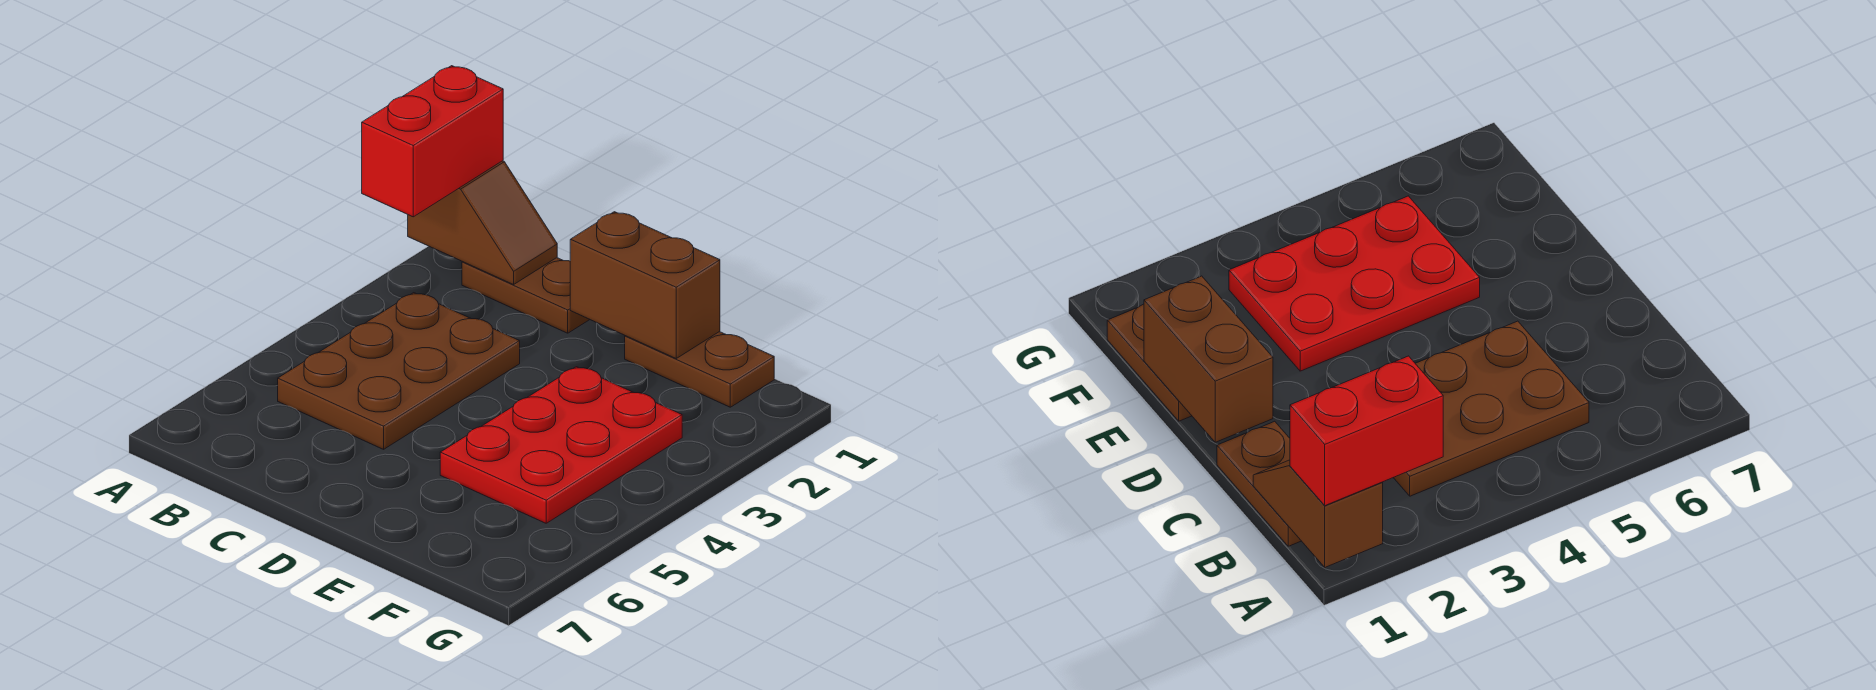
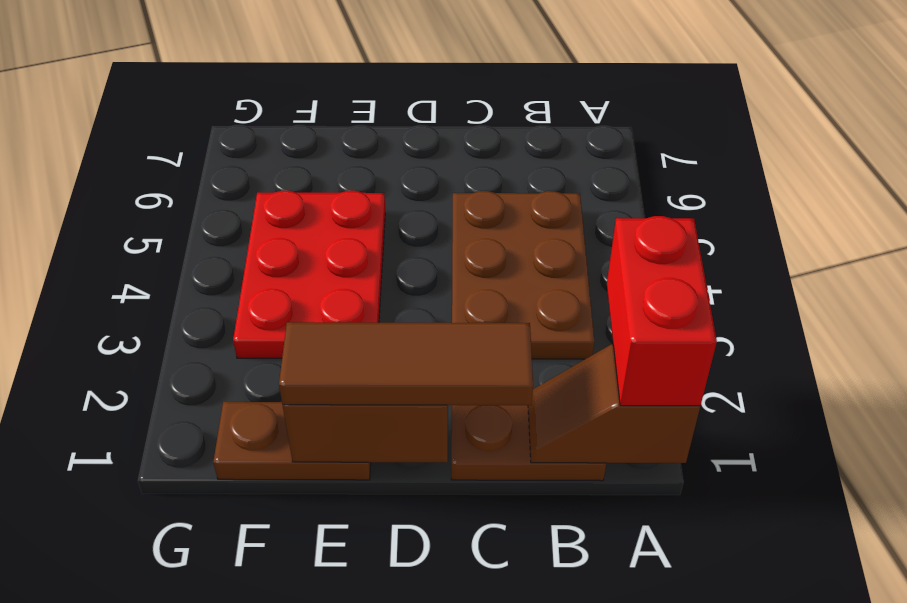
none -> brown tile C1:E1 level 3

